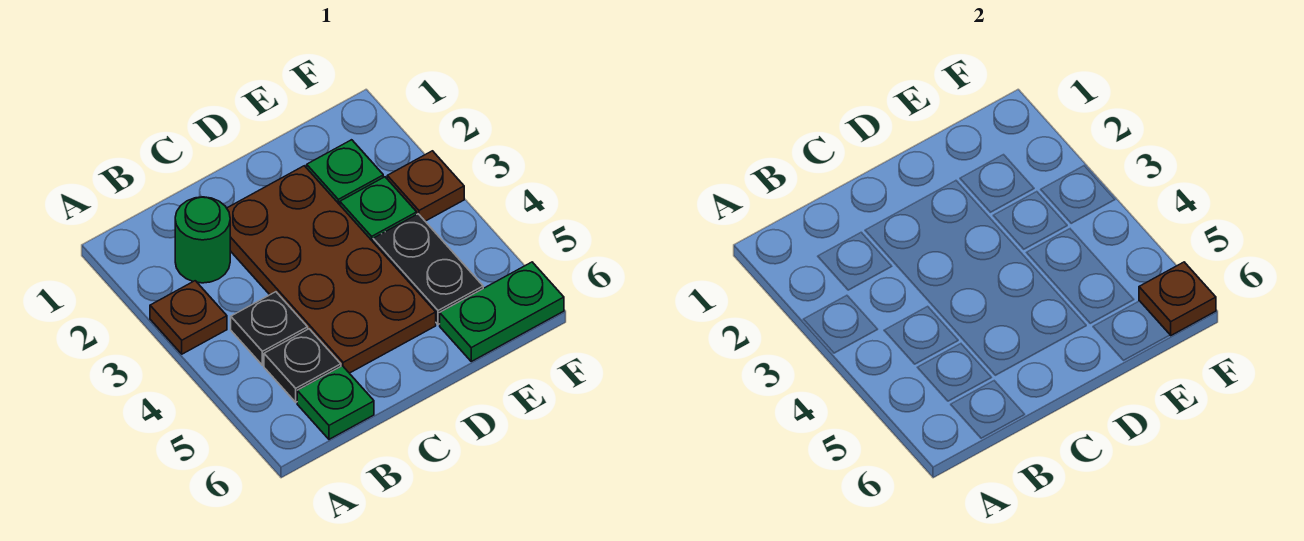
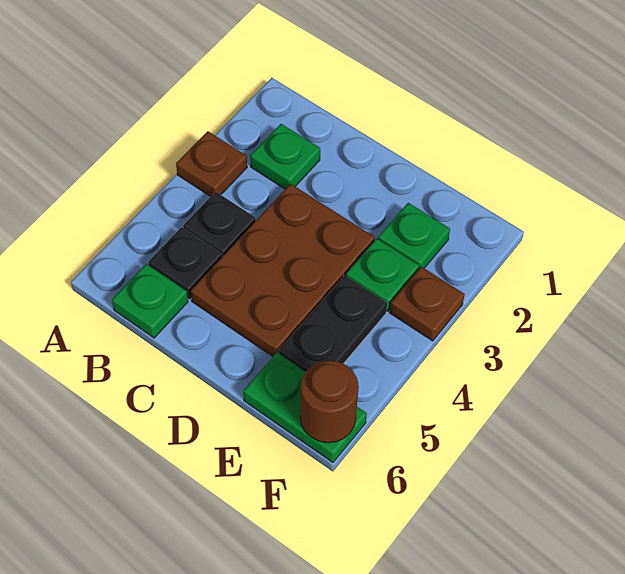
green round brick B2 level 1 -> green plate B2 level 1
brown plate C2:D5 level 1 -> brown plate C3:D5 level 1
brown plate F6 level 2 -> brown round brick F6 level 2

